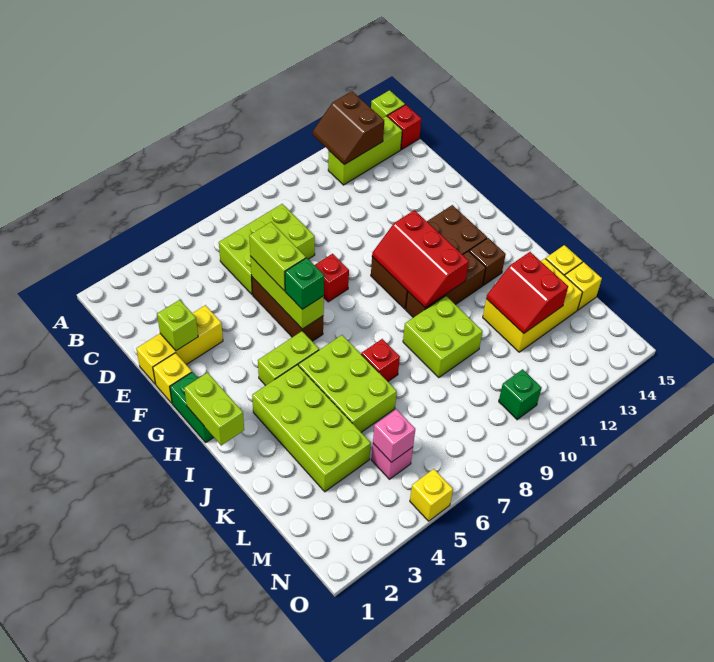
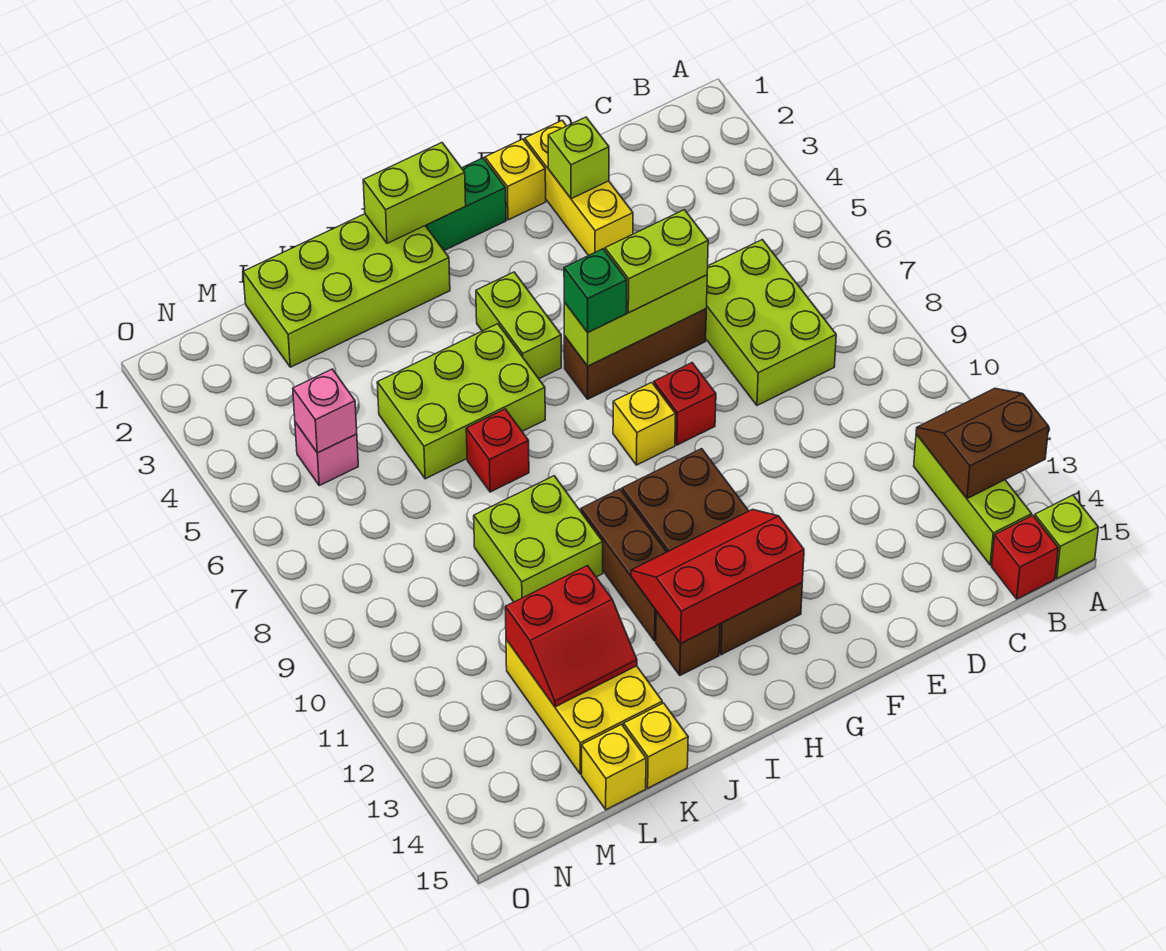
red slope G10:I11 level 2 top 11 -> red slope G12:I13 level 2 top 13
lime brick I3:L4 level 1 -> lime brick I1:L2 level 1
red slope K12:L13 level 2 top 13 -> red slope K12:L13 level 2 top 12
green brick N10 level 1 -> none
yellow brick O5 level 1 -> yellow brick G8 level 1

